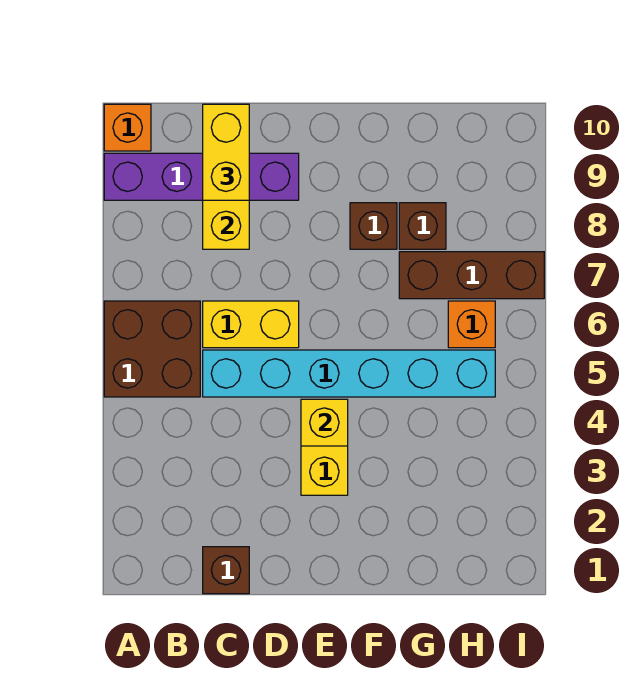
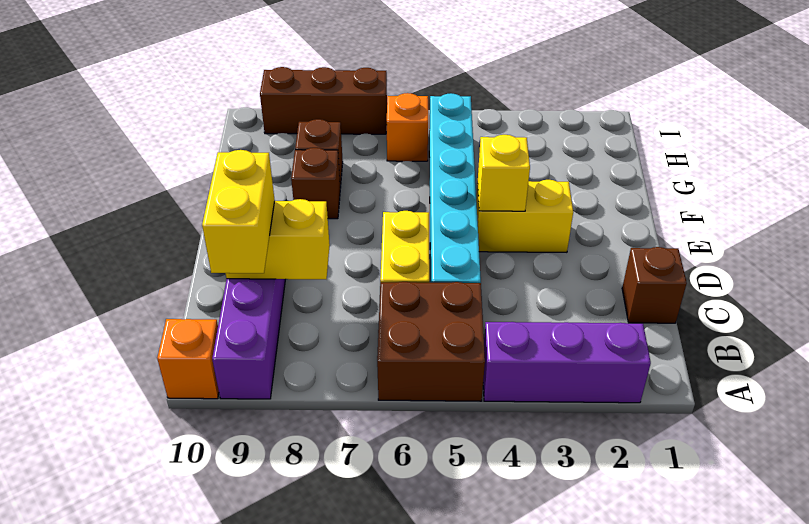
none -> purple brick A2:A4 level 1
yellow brick C9:C10 level 3 -> yellow brick B9:C9 level 3
brown brick G7:I7 level 1 -> brown brick I7:I9 level 1

